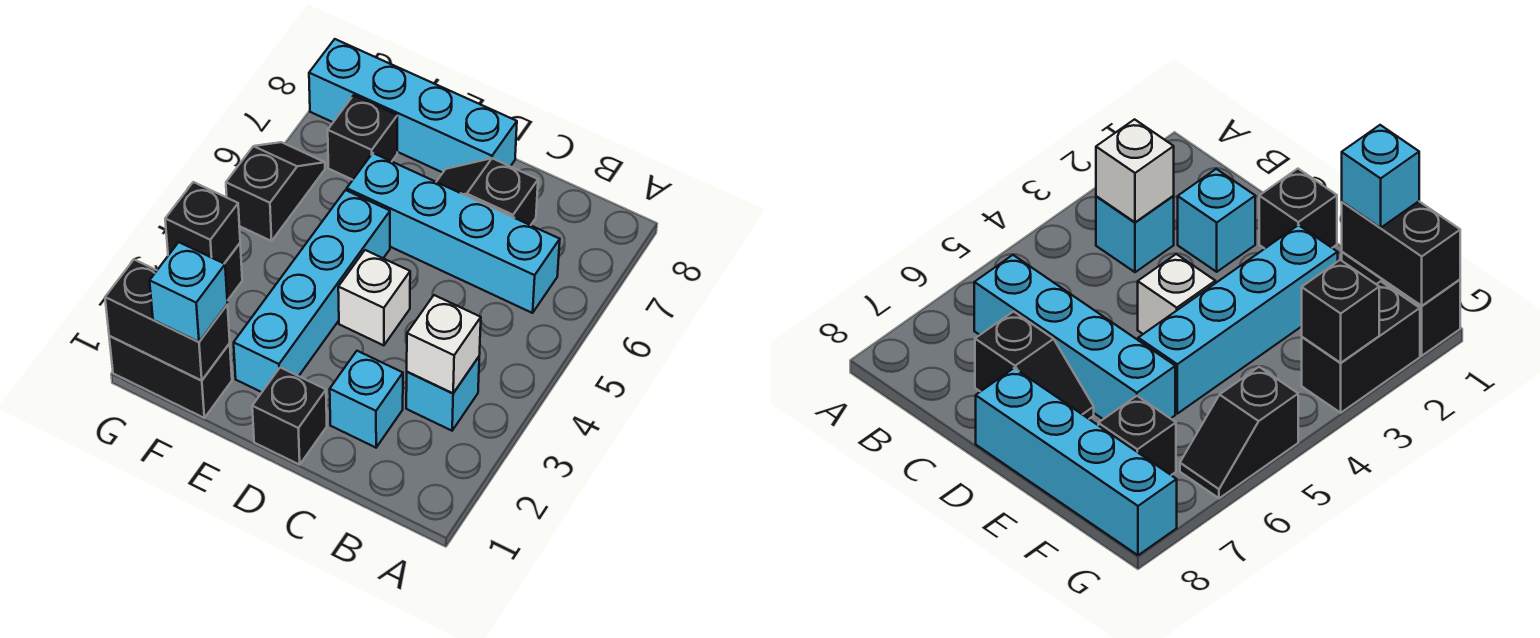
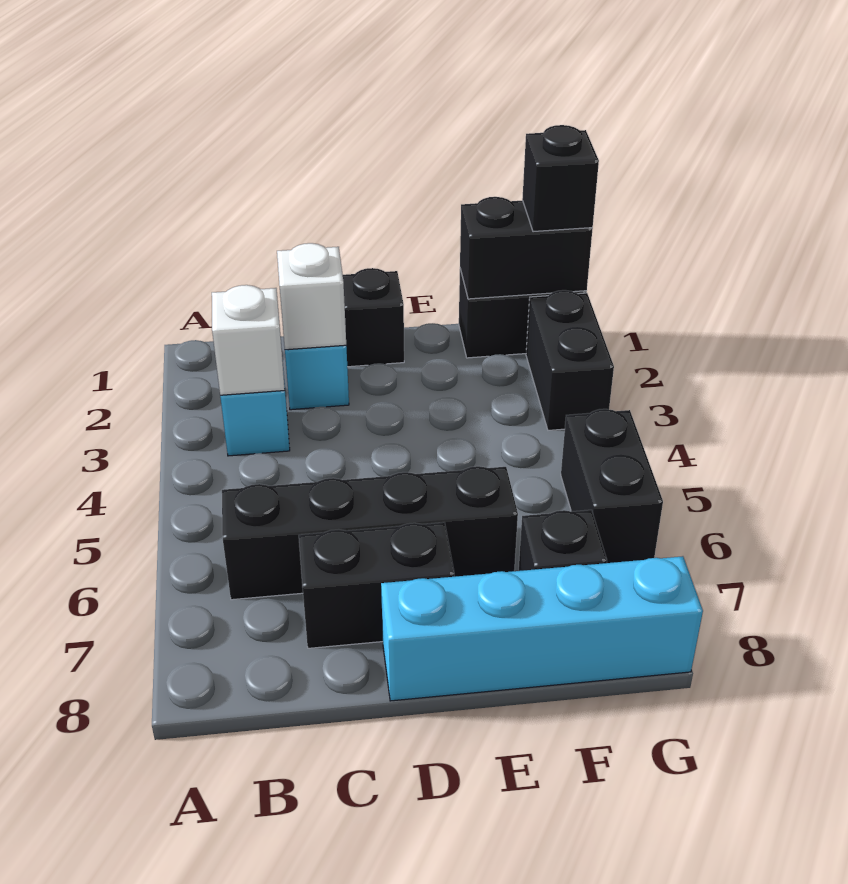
cyan brick B6:E6 level 1 -> black brick B6:E6 level 1
black slope C7:D7 level 1 top C -> black brick C7:D7 level 1
white brick D4 level 1 -> white brick C2 level 2
cyan brick E2:E5 level 1 -> none
cyan brick F1 level 3 -> none
black brick G3 level 2 -> black brick G1 level 3
black slope G5:G6 level 1 top 5 -> black brick G5:G6 level 1

